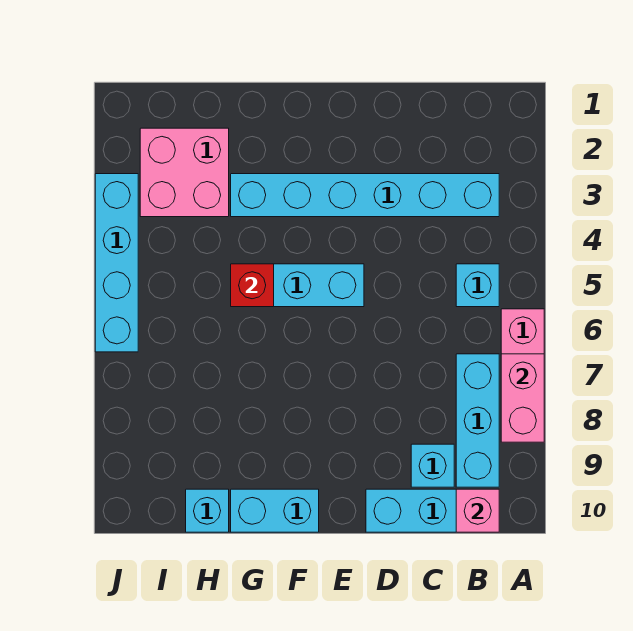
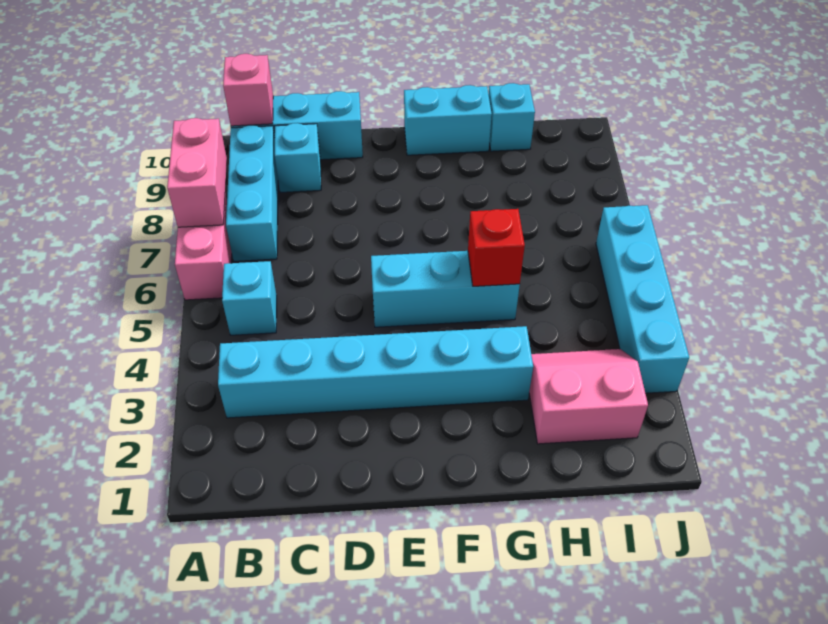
pink brick H2:I3 level 1 -> pink slope H2:I3 level 1 top 2

